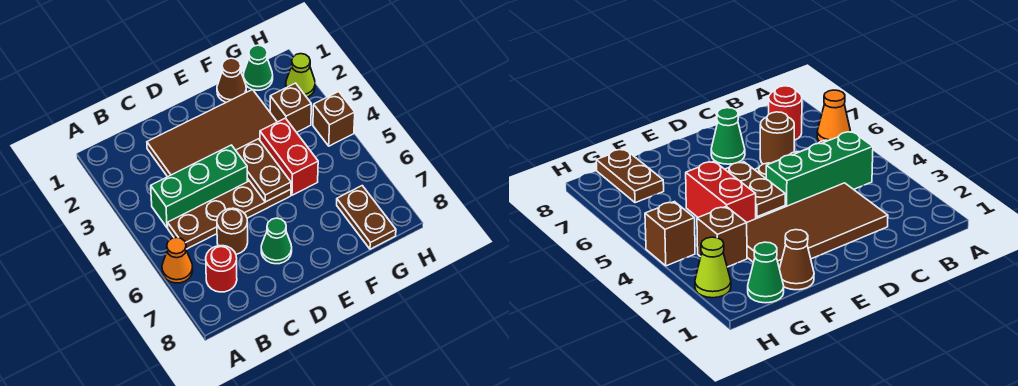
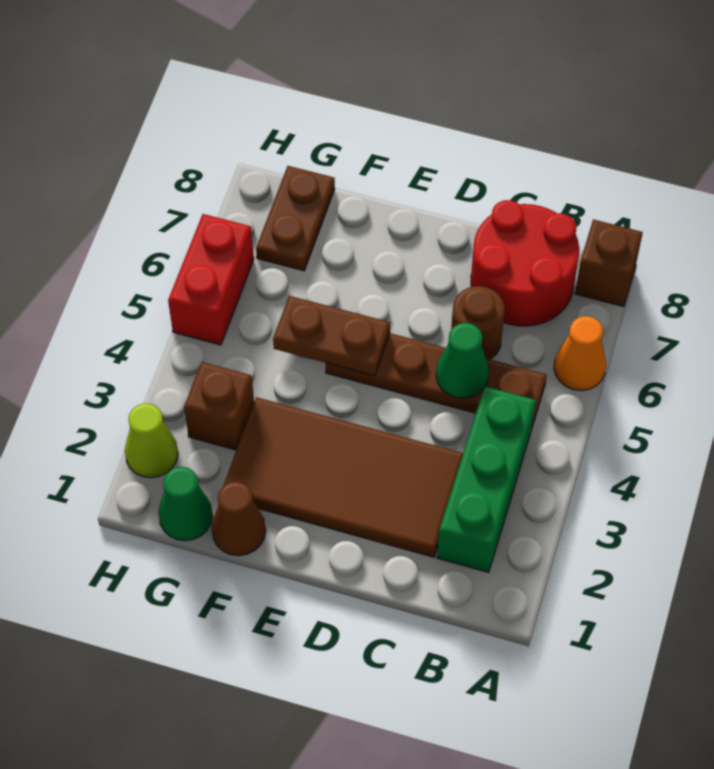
green brick B4:D4 level 1 -> green brick B2:B4 level 1
red round brick B7 level 1 -> red round brick B7:C8 level 1
green cone D7 level 1 -> green cone C5 level 2
brown plate E4:E5 level 2 -> brown plate E5:F5 level 2
red brick F4:F5 level 1 -> red brick H5:H6 level 1
brown brick H4 level 1 -> brown brick A8 level 1

